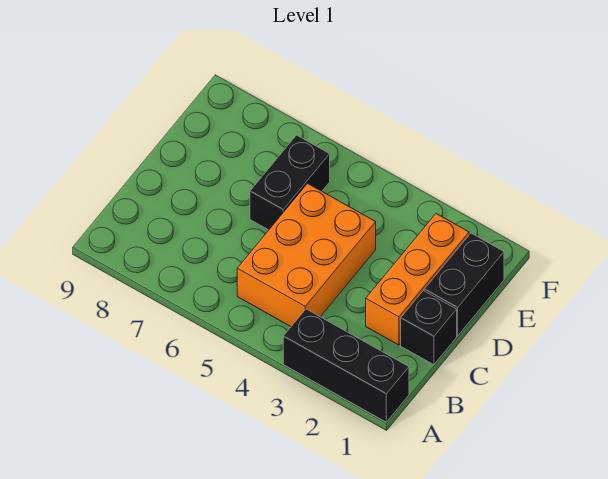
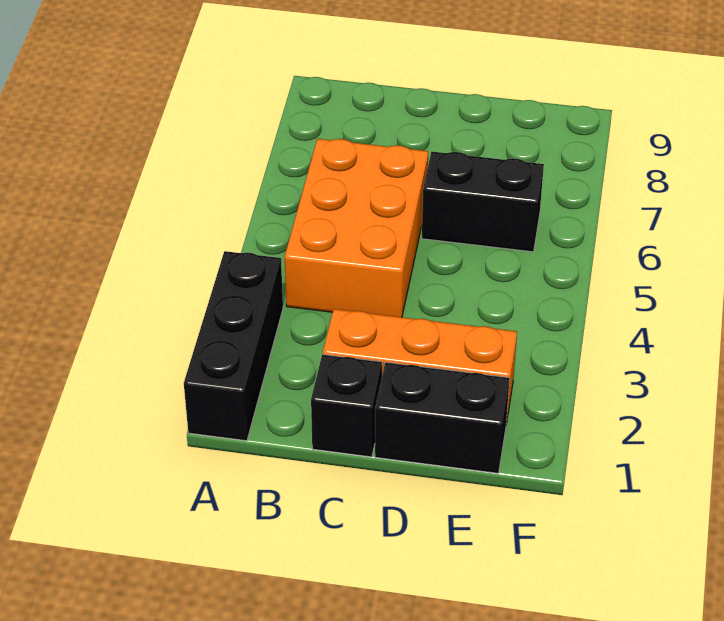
orange brick B4:D5 level 1 -> orange brick B4:C6 level 1

